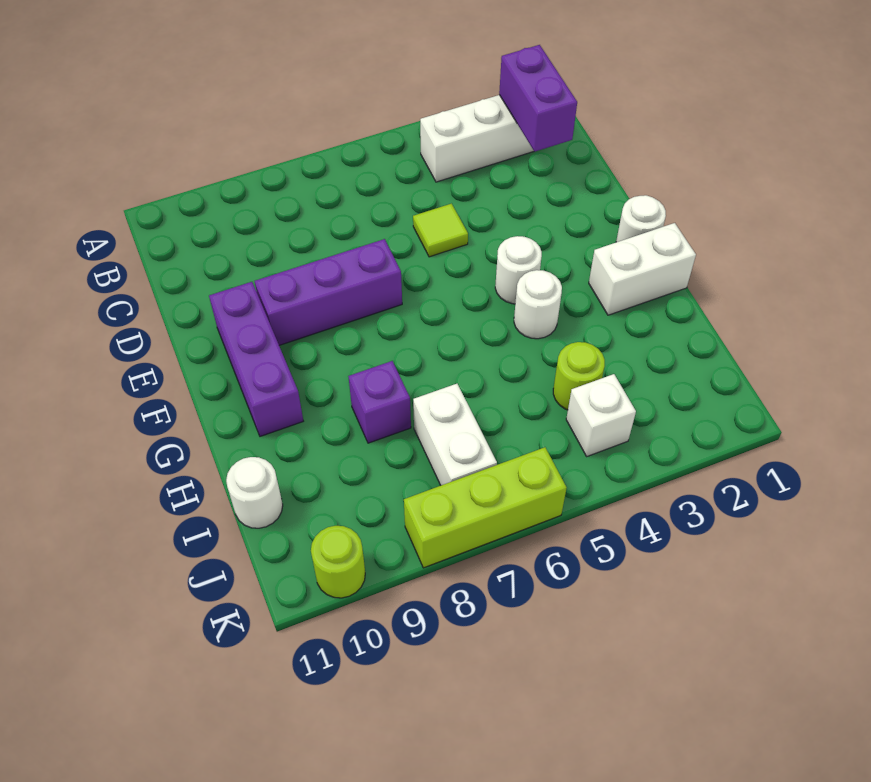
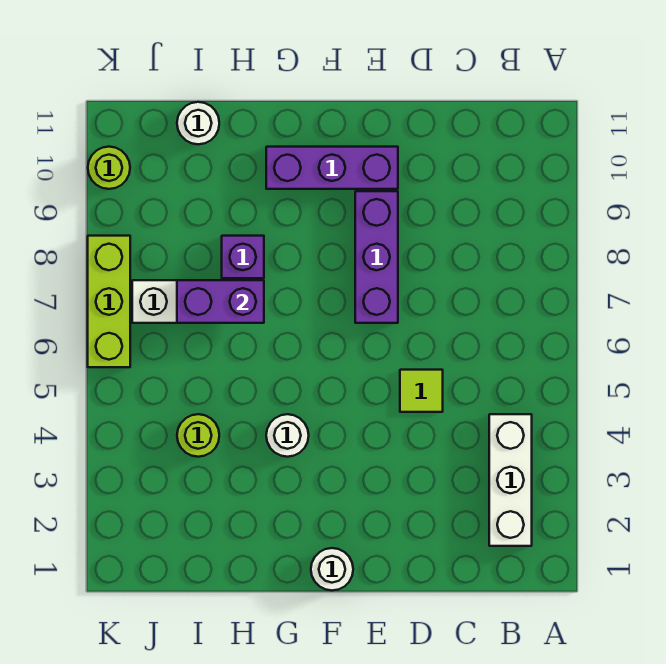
purple brick B2:C2 level 2 -> purple brick H7:I7 level 2
white round brick F4 level 1 -> none
white brick G1:G2 level 1 -> none
white brick J4 level 1 -> none

